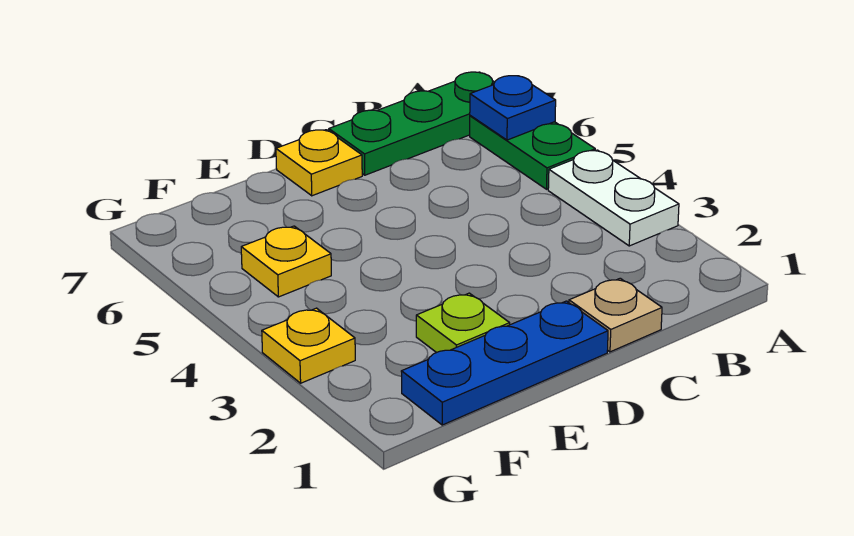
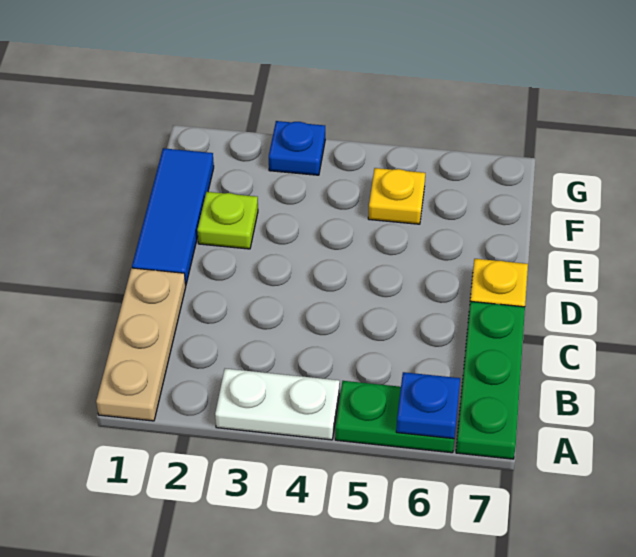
tan plate C1 level 1 -> tan plate A1:C1 level 1
blue plate D1:F1 level 1 -> blue tile D1:F1 level 1
yellow plate G3 level 1 -> blue plate G3 level 1

